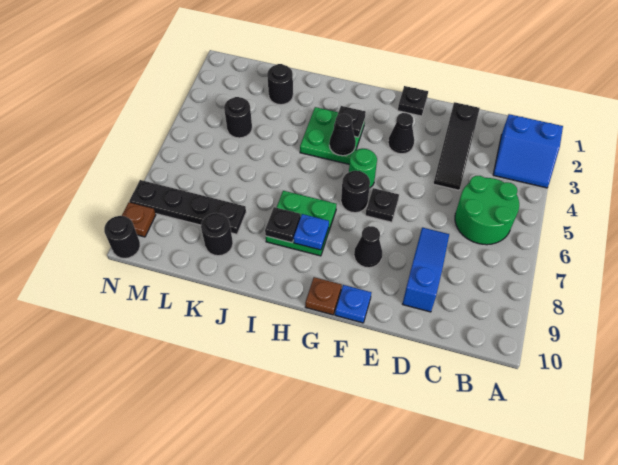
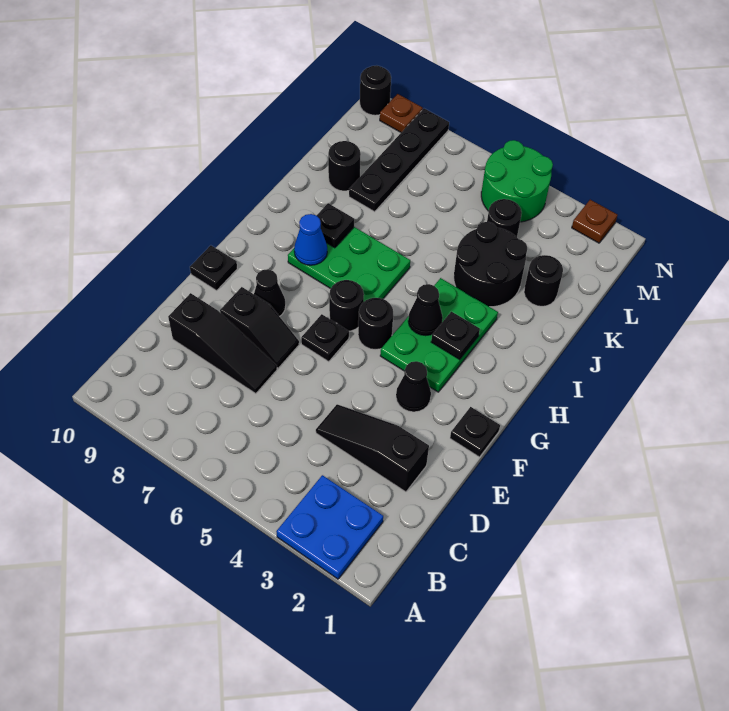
blue slope A2:B3 level 1 top 2 -> blue plate A2:B3 level 1
green round brick B5:C6 level 1 -> green round brick M4:N5 level 1
blue slope D7:D9 level 1 top 9 -> black slope D7:D9 level 1 top 9
none -> black slope E7:E8 level 1 top 8
blue plate F10 level 1 -> black plate F10 level 1
green round brick G5 level 1 -> black round brick G5 level 1
brown plate G10 level 1 -> brown plate N2 level 1
green plate H3:I4 level 1 -> green plate G3:I4 level 1
green plate H7:I8 level 1 -> green plate H6:I8 level 1
blue plate H8 level 2 -> blue cone H8 level 2
none -> black round brick J3:K4 level 1

